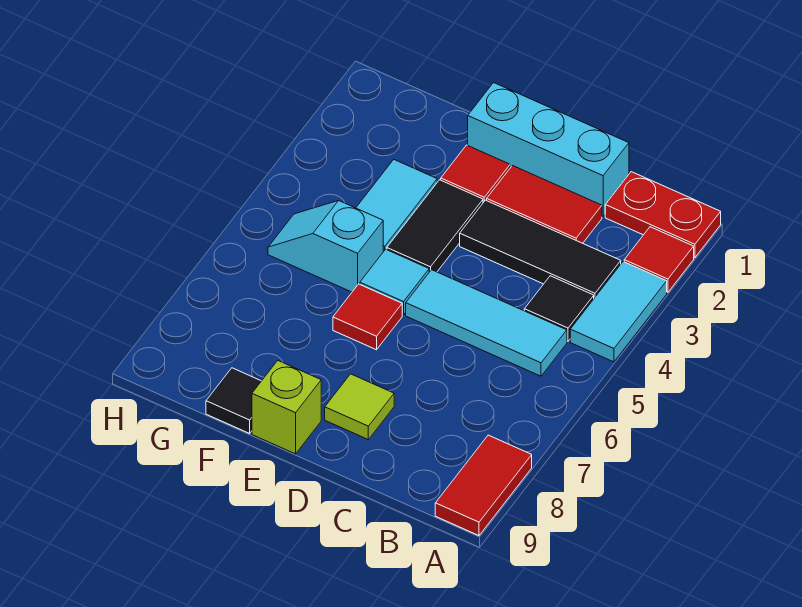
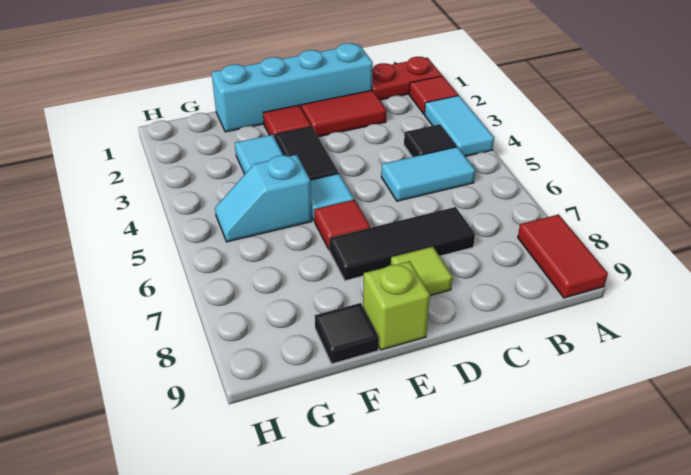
black tile B3:D3 level 1 -> black tile C7:E7 level 1
cyan tile B5:D5 level 1 -> cyan tile B5:C5 level 1
cyan brick C1:E1 level 1 -> cyan brick C1:F1 level 1

